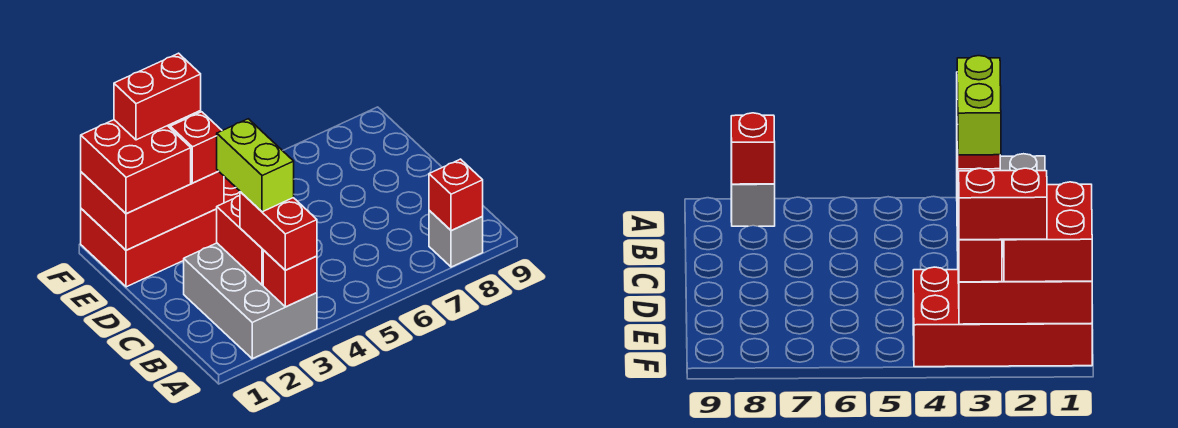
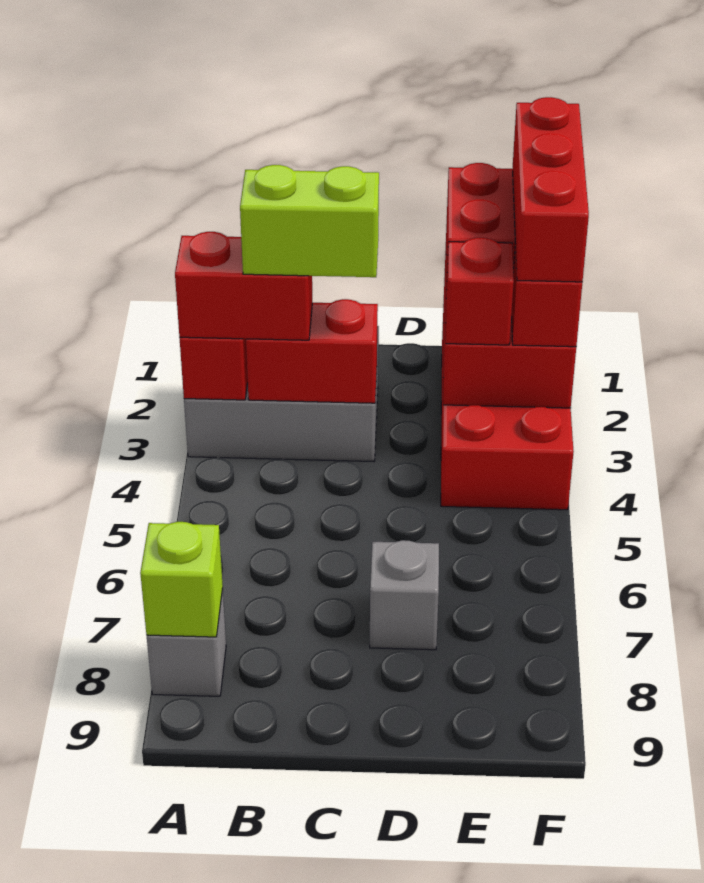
red brick A8 level 2 -> lime brick A8 level 2
none -> grey brick D7 level 1
red brick F2:F3 level 4 -> red brick F1:F3 level 4

